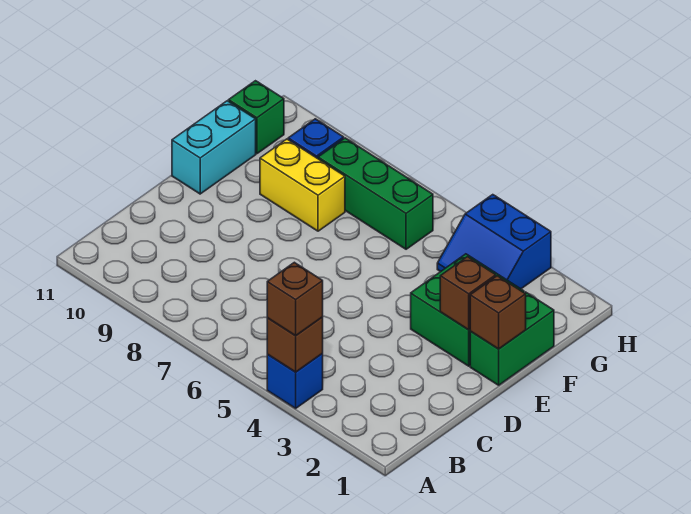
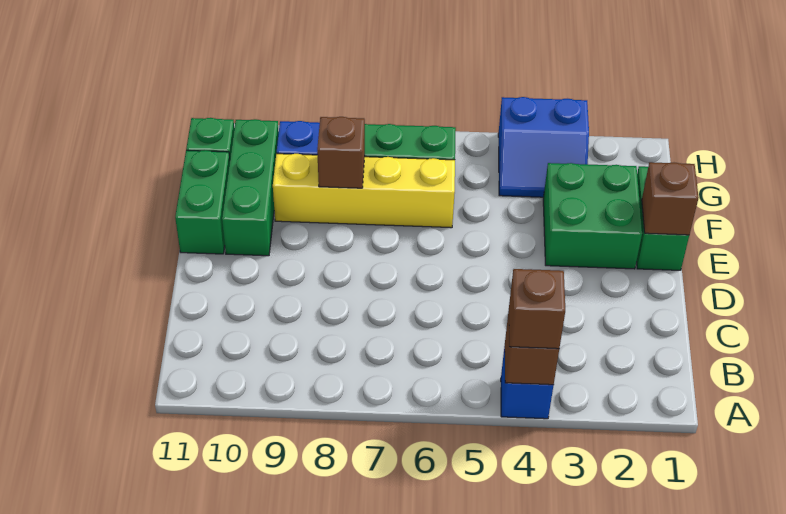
brown brick E2 level 2 -> brown brick F8 level 2
none -> green brick E10:G10 level 1
cyan brick E11:F11 level 1 -> green brick E11:F11 level 1
yellow brick F8:F9 level 1 -> yellow brick F6:F9 level 1

